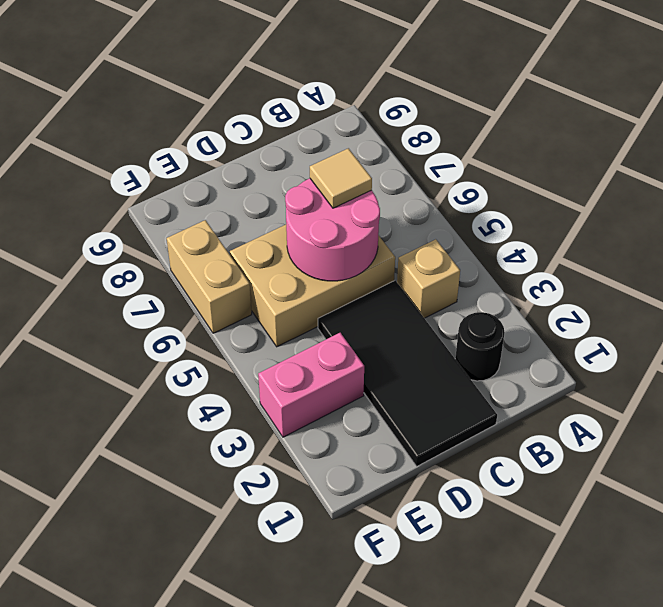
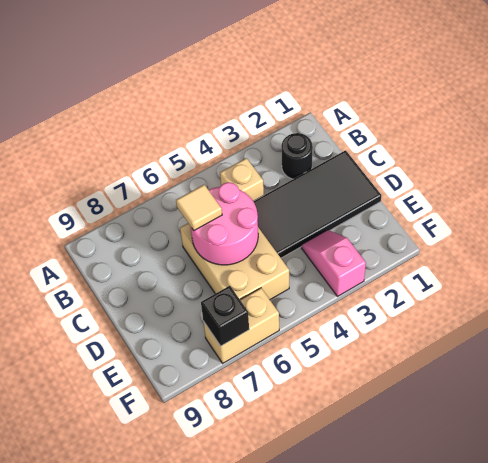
pink brick E3:F3 level 1 -> pink slope E3:F3 level 1 top F
none -> black brick F7 level 2

